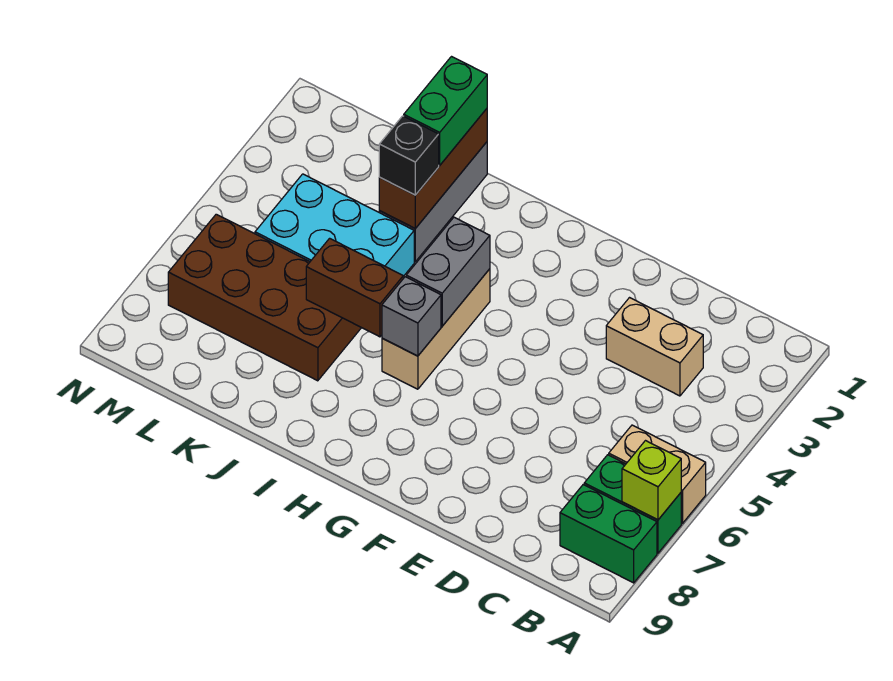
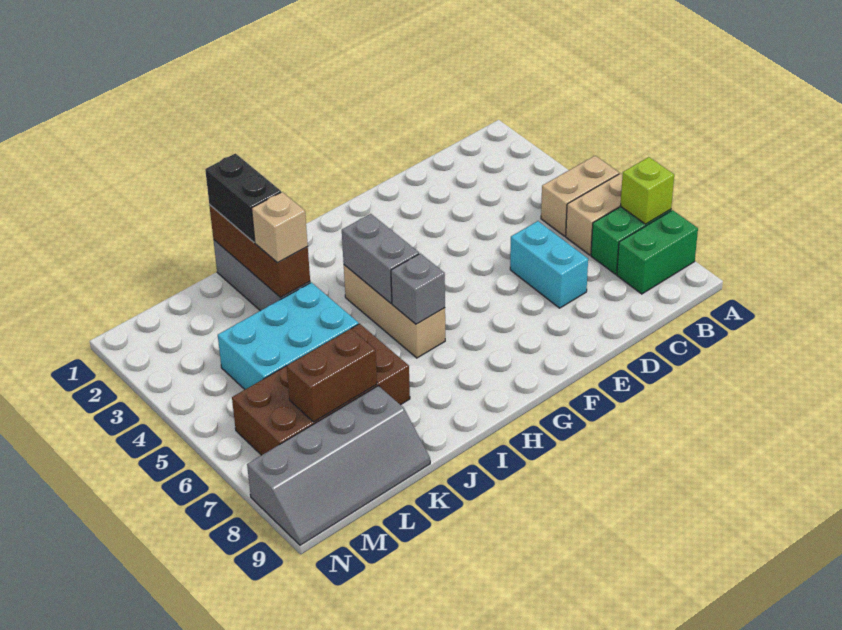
tan brick C3:D3 level 1 -> tan brick A5:B5 level 1
none -> cyan brick D6:D7 level 1
brown brick I6:J6 level 2 -> brown brick K7:L7 level 2
green brick J1:J2 level 3 -> black brick J1:J2 level 3
black brick J3 level 3 -> tan brick J3 level 3
none -> grey slope K8:N9 level 1 top 8

